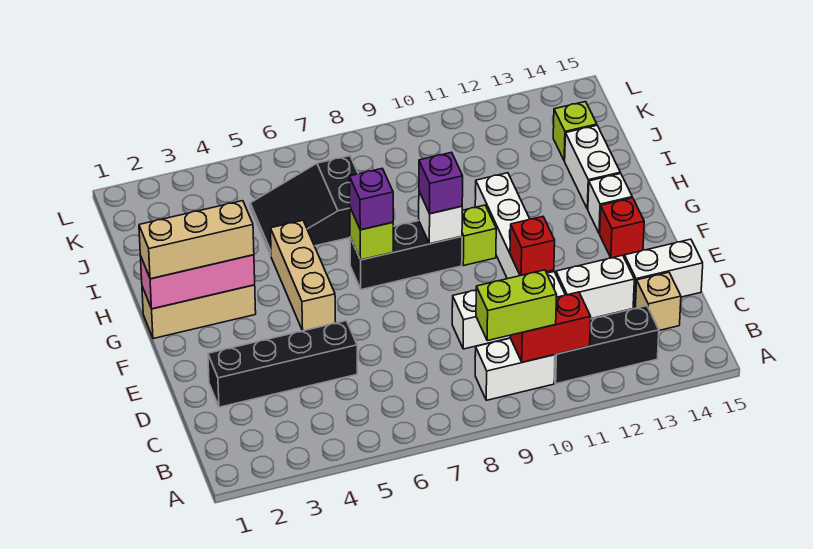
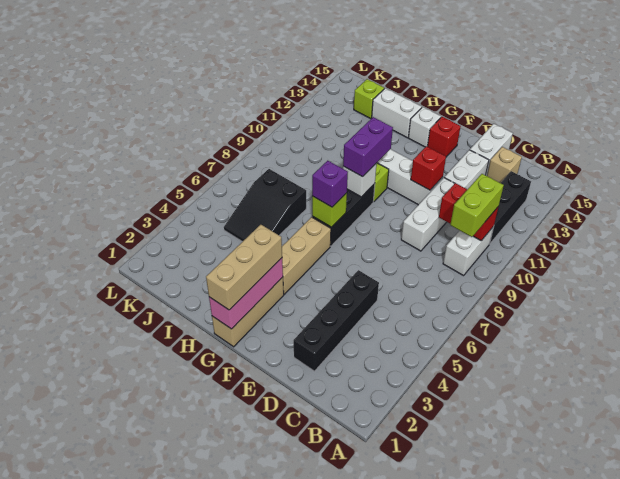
red brick B10:B11 level 2 -> red brick B10:C10 level 2
tan brick F5:H5 level 1 -> tan brick G4:G6 level 1
purple brick G9 level 3 -> purple brick G9:G10 level 3

